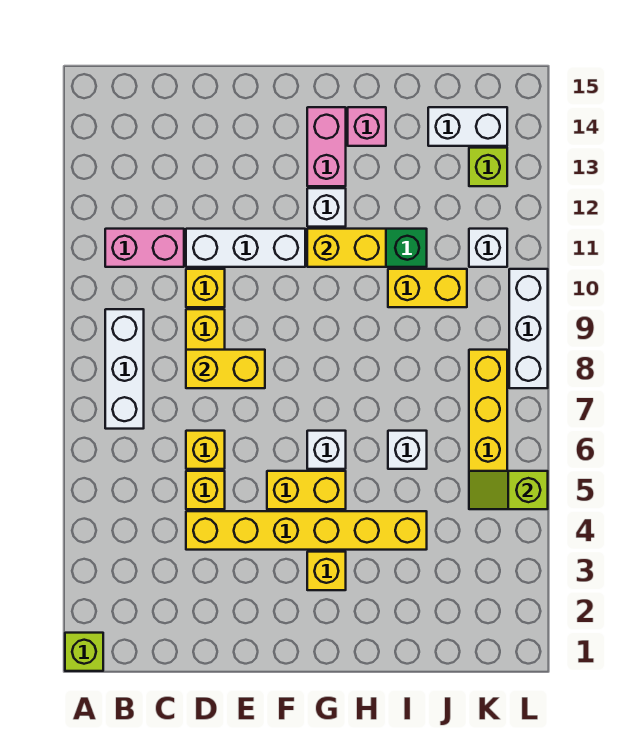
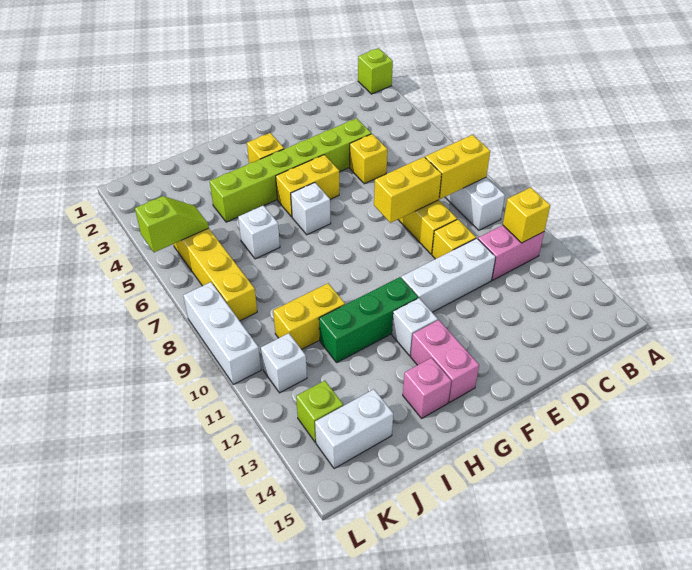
yellow brick D4:I4 level 1 -> lime brick D4:I4 level 1
yellow brick D6 level 1 -> yellow brick B11 level 2
yellow brick G11:H11 level 2 -> yellow brick B8:C8 level 2

